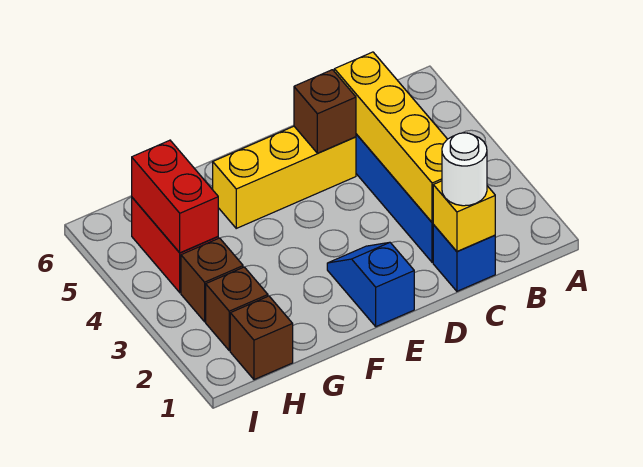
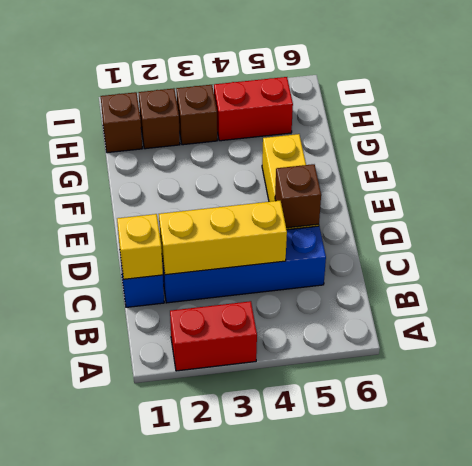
white round brick C1 level 3 -> none
yellow brick C2:C5 level 2 -> yellow brick C2:C4 level 2
blue slope E1:E2 level 1 top 1 -> none
red brick H4:H5 level 2 -> red brick A2:A3 level 1

